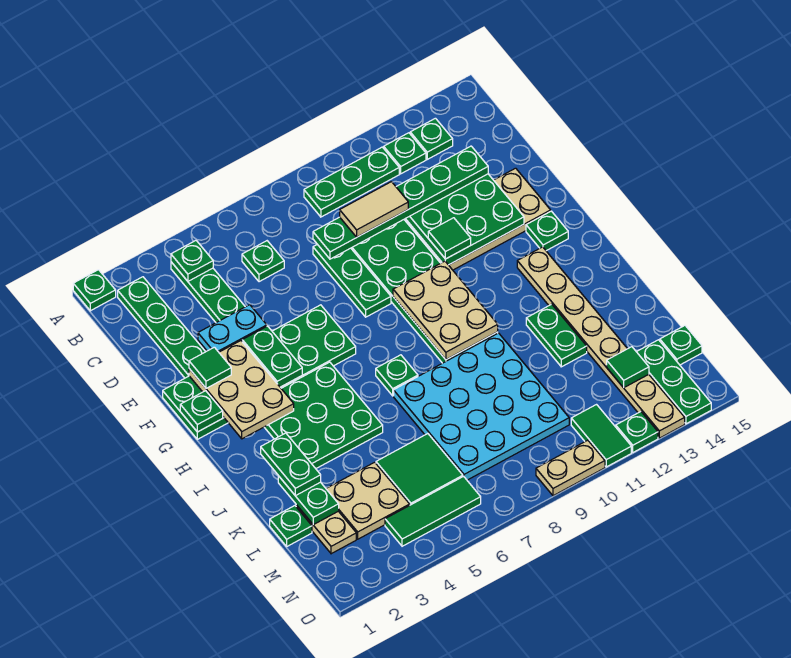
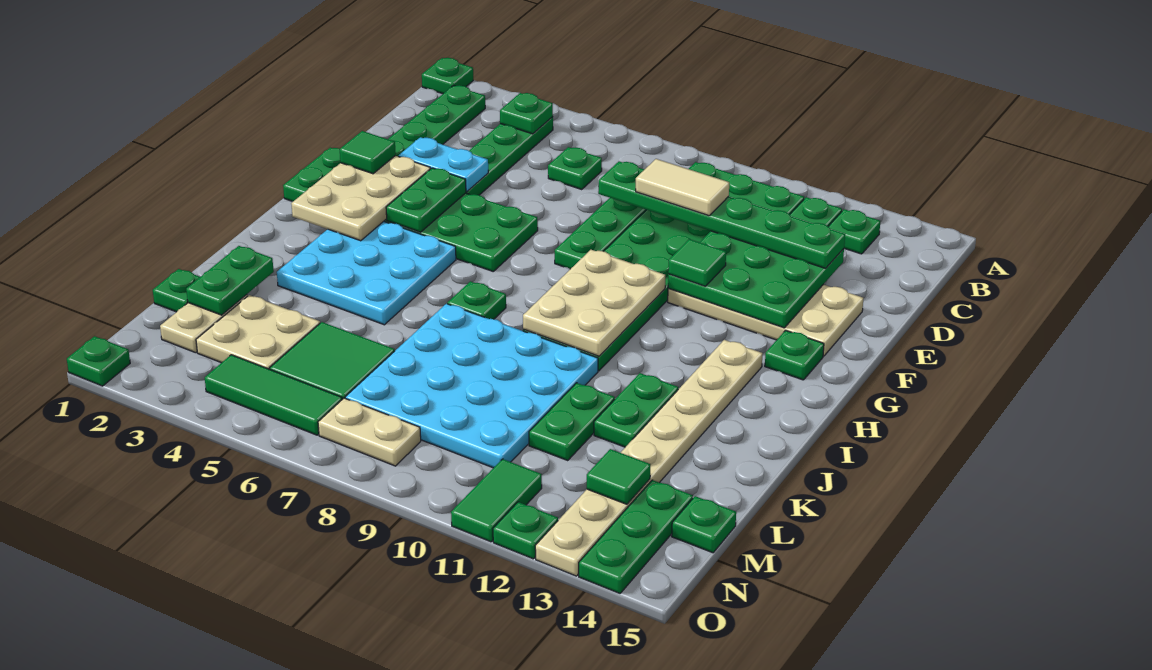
green plate G1 level 2 -> green plate O1 level 1
green plate H3:J5 level 1 -> cyan plate H3:J5 level 1
green plate J2:K2 level 3 -> green plate K11:L11 level 1
tan plate O9:O10 level 1 -> tan plate N7:N8 level 1

